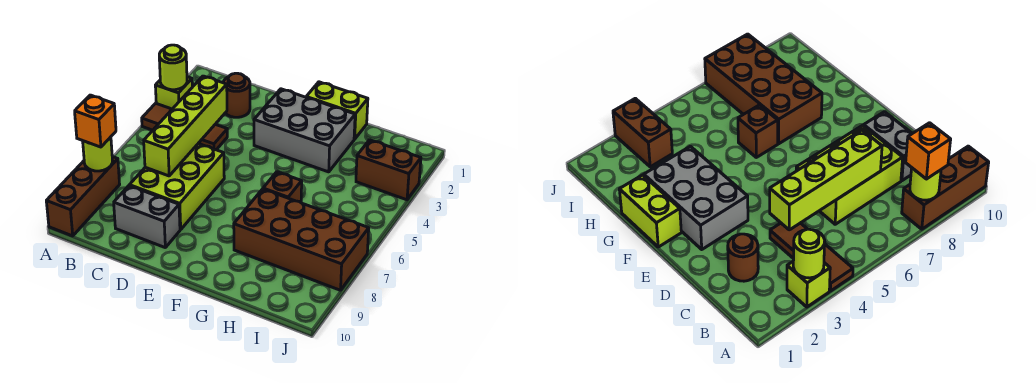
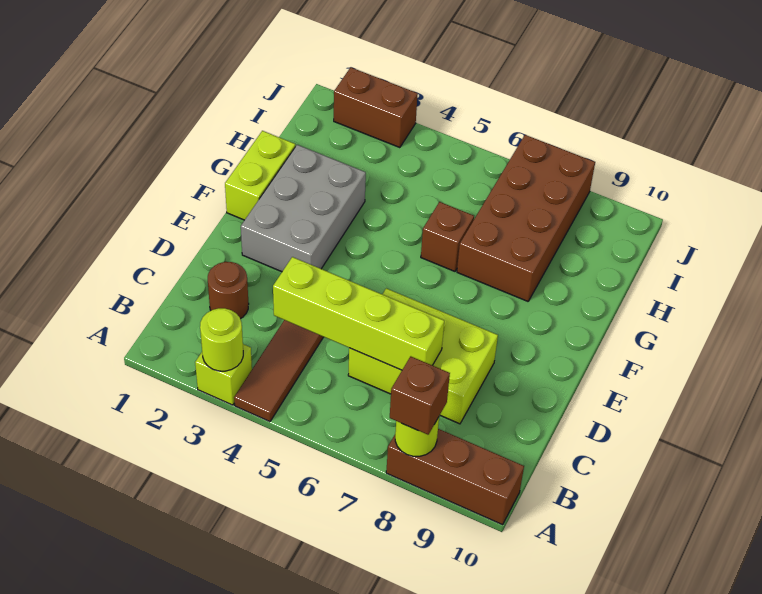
orange brick A8 level 3 -> brown brick A8 level 3
grey brick C9:D9 level 1 -> none
brown brick I3:J3 level 1 -> brown brick J2:J3 level 1

